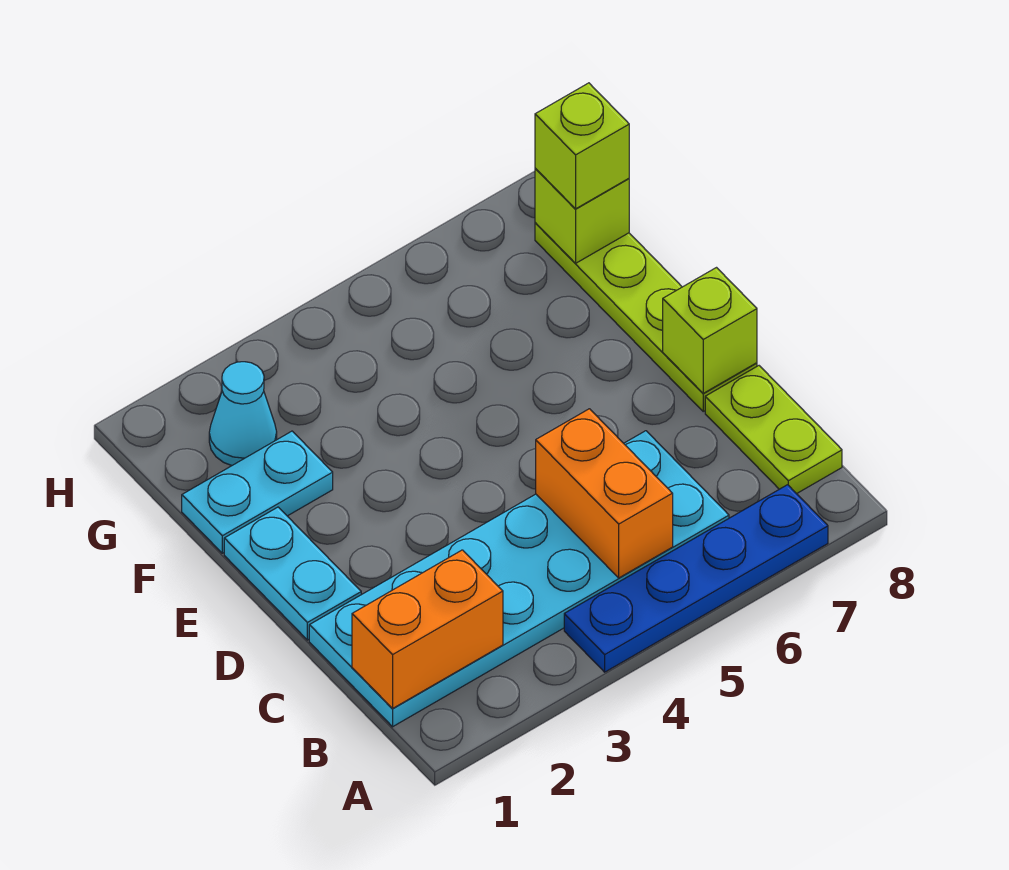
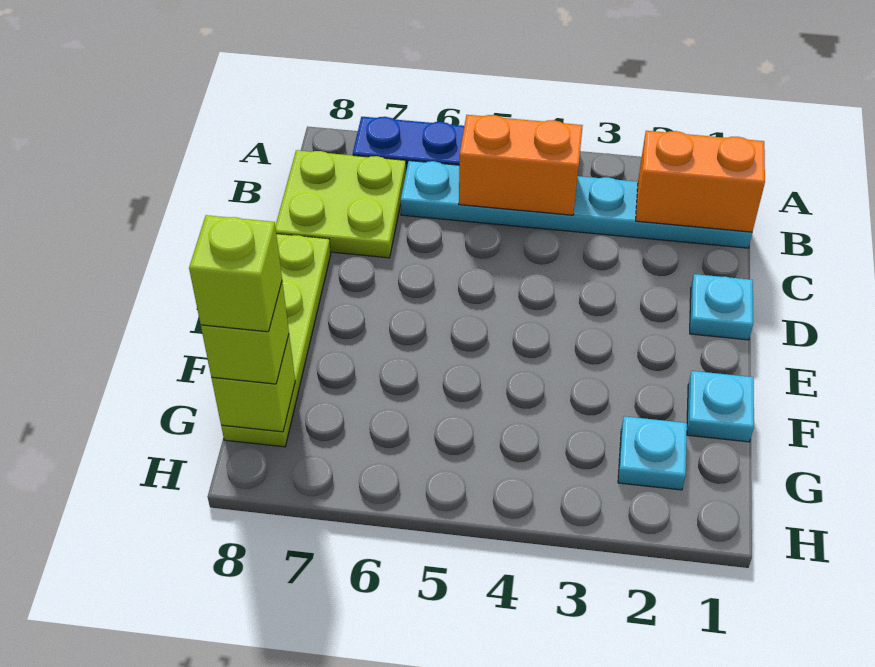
cyan plate B1:C6 level 1 -> cyan plate B1:B6 level 1
orange brick B5:C5 level 2 -> orange brick B4:B5 level 2
lime plate B8:C8 level 1 -> lime plate B7:C8 level 1
cyan plate D1:E1 level 1 -> cyan plate D1 level 1
lime brick D8 level 2 -> lime brick G8 level 4
cyan plate F1:F2 level 1 -> cyan plate F1 level 1
cyan cone G2 level 1 -> cyan plate G2 level 1

